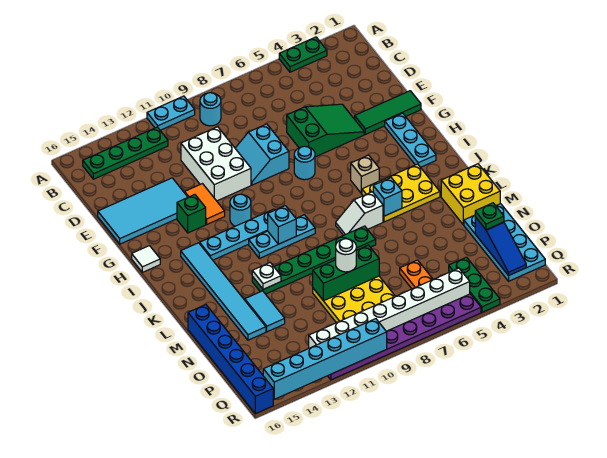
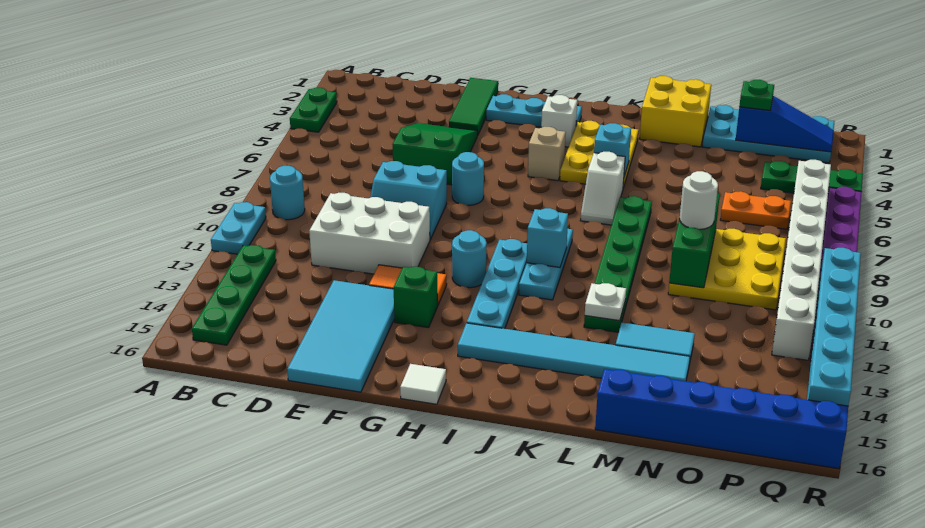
none -> white brick I3 level 1

